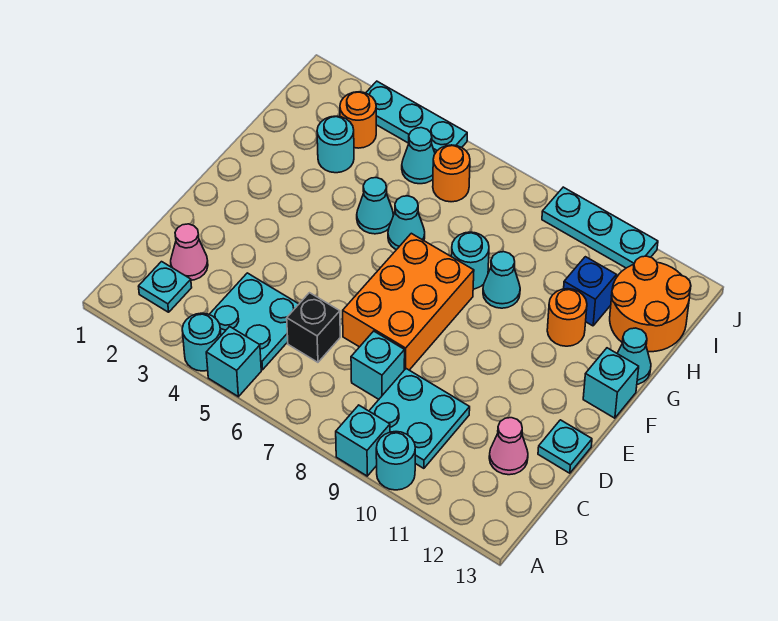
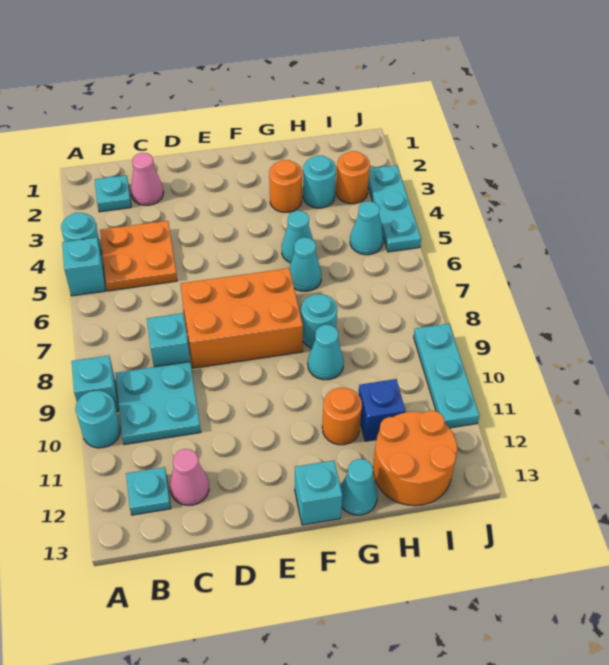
cyan plate B4:C5 level 1 -> orange plate B4:C5 level 1
black brick C6 level 1 -> none
cyan plate D13 level 1 -> cyan plate B12 level 1
orange round brick I6 level 1 -> orange round brick G3 level 1

